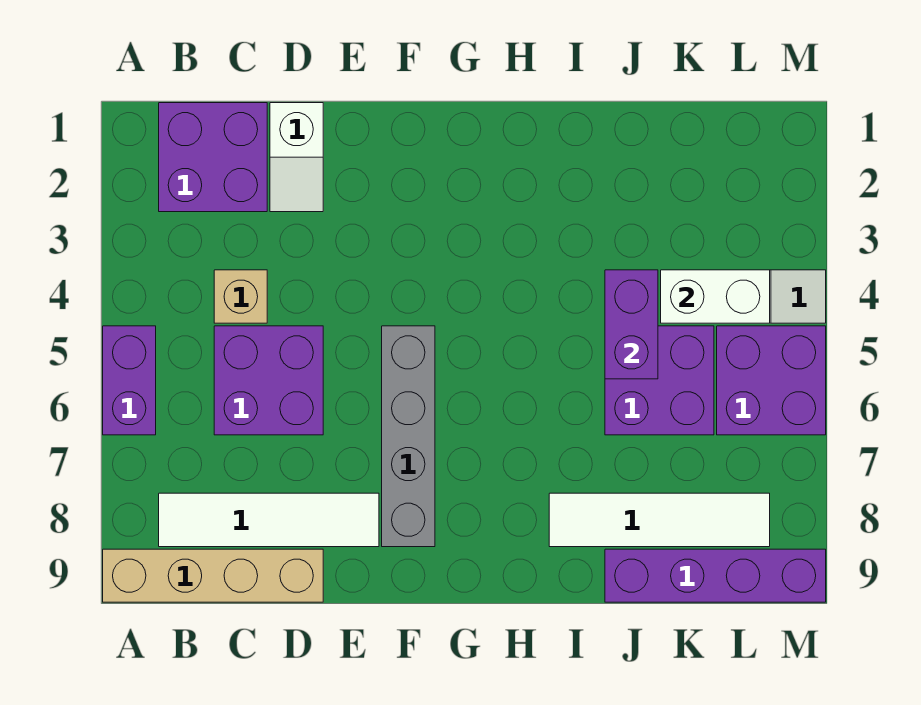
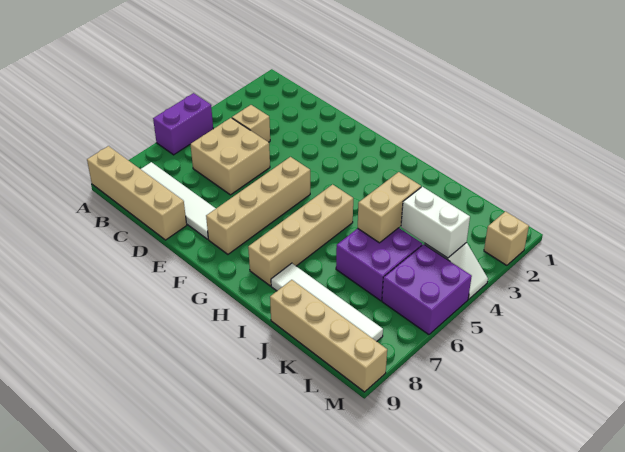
purple brick B1:C2 level 1 -> none
purple brick C5:D6 level 1 -> tan brick C5:D6 level 1
white slope D1:D2 level 1 top 1 -> none
grey brick F5:F8 level 1 -> tan brick F5:F8 level 1
none -> tan brick H5:H8 level 1
purple brick J4:J5 level 2 -> tan brick J4:J5 level 2
purple brick J9:M9 level 1 -> tan brick J9:M9 level 1
none -> tan brick M2 level 1

